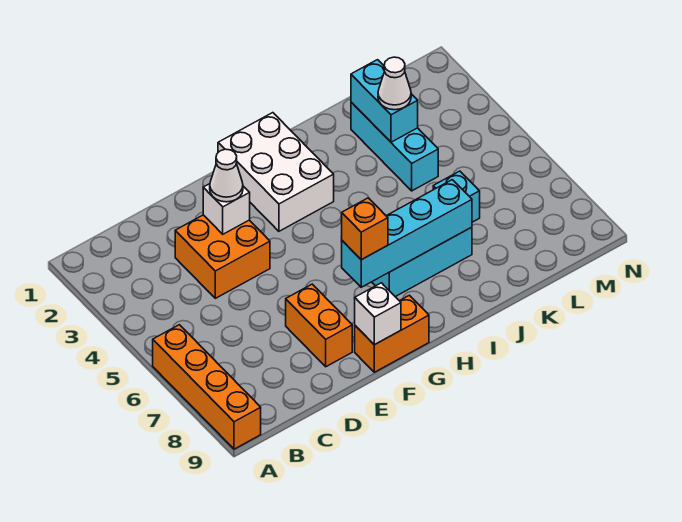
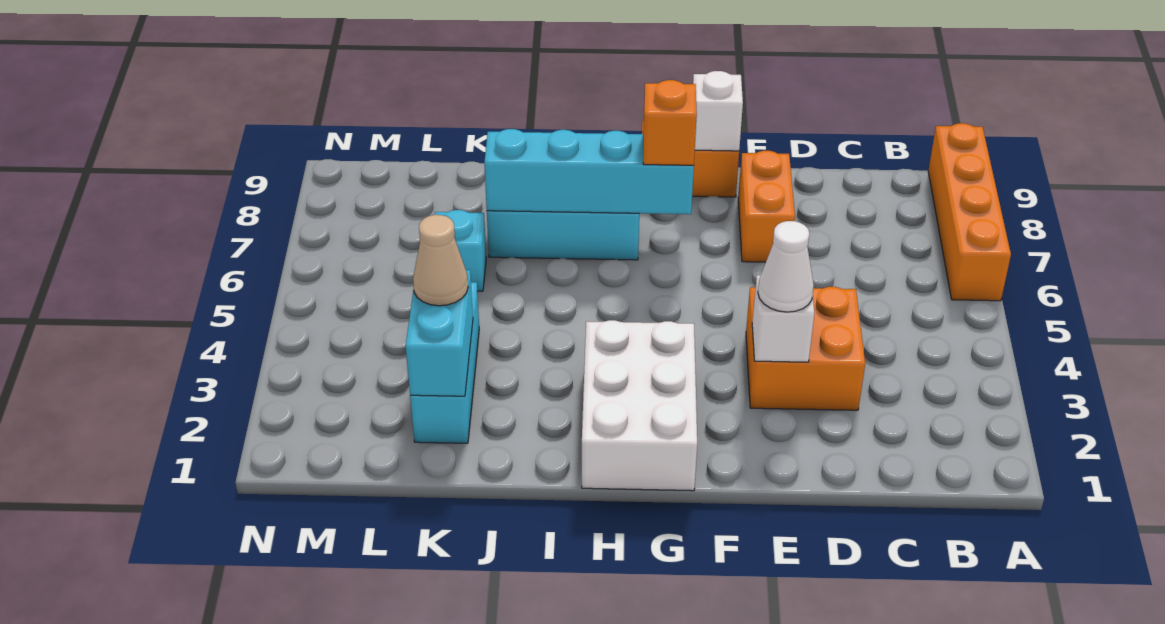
white cone K3 level 3 -> tan cone K3 level 3

